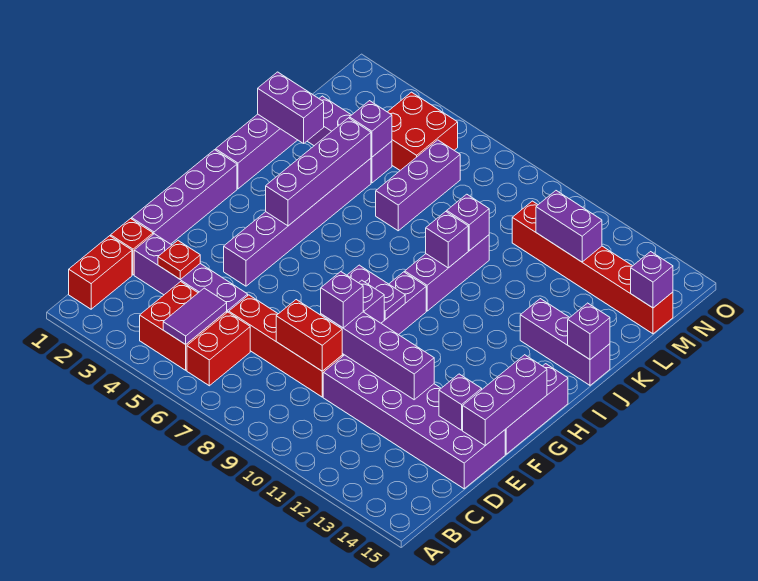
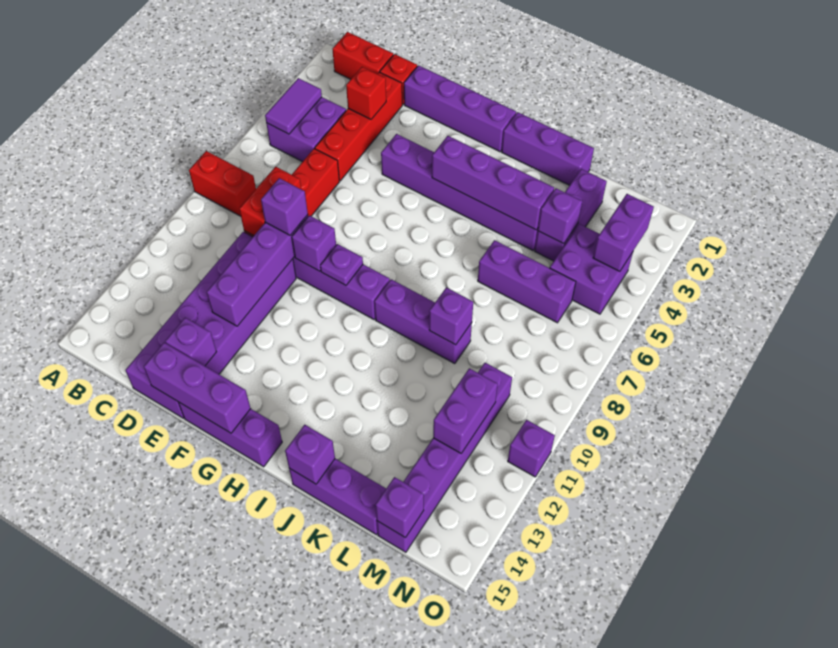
red brick B4:C5 level 1 -> purple brick B4:C5 level 1
purple tile B5:C5 level 2 -> purple tile B4:B5 level 2
red brick B6:C6 level 1 -> red brick A8:B8 level 1
purple brick D2:D5 level 1 -> red brick D2:D5 level 1
red plate D3 level 2 -> red brick D3 level 2
purple plate G8:G9 level 2 -> purple plate G9 level 2
purple brick J9 level 2 -> purple brick O11 level 1
purple brick J13:J15 level 1 -> purple brick J15:L15 level 1
purple brick K1:K2 level 2 -> purple brick N3:N4 level 2
red brick M4:N5 level 1 -> purple brick M4:N5 level 1
red brick M10:M15 level 1 -> purple brick M10:M15 level 1

